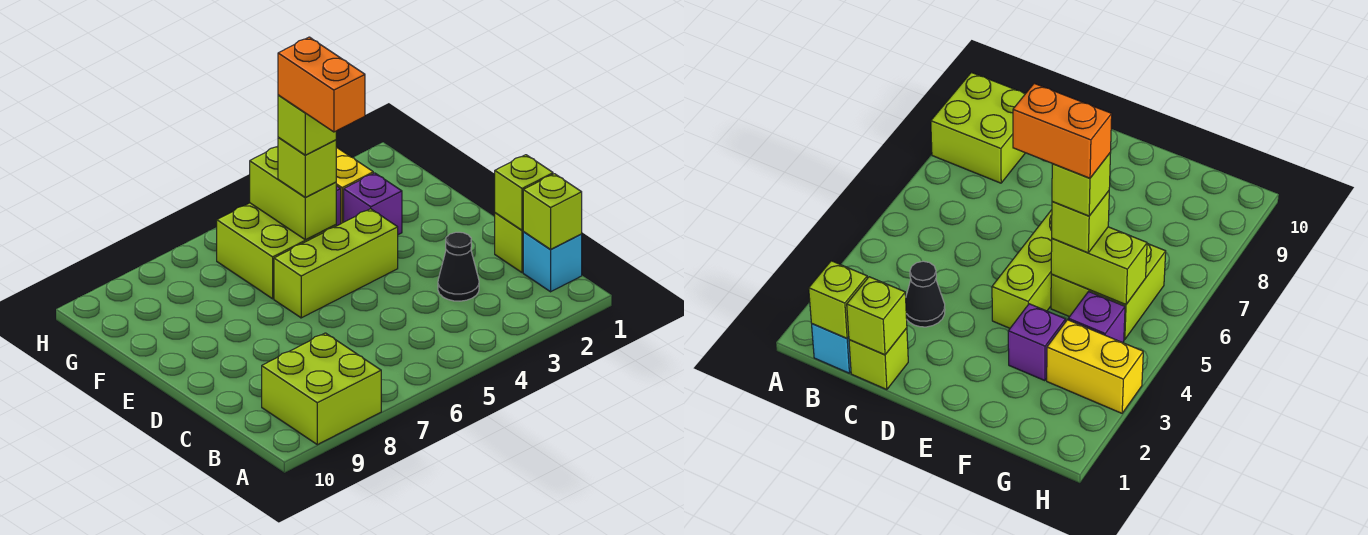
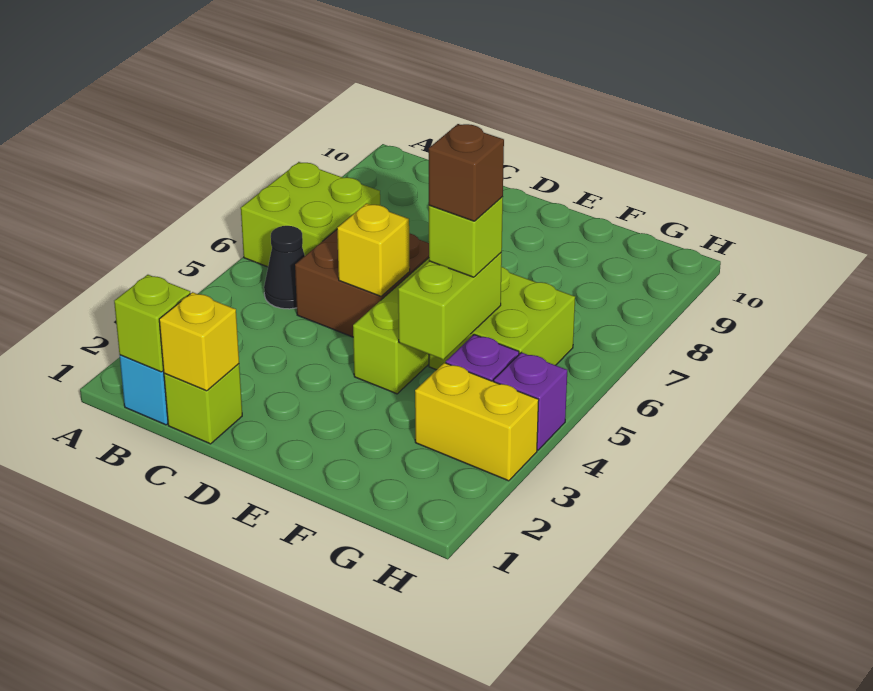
lime brick A8:B9 level 1 -> lime brick A6:B7 level 1
lime brick C1 level 2 -> yellow brick C1 level 2
black cone C3 level 1 -> black cone B5 level 1
none -> brown brick C5:D6 level 1
none -> yellow brick D5 level 2
orange brick E5:F5 level 5 -> none
purple brick F3 level 1 -> purple brick H4 level 1
lime brick F5:G5 level 2 -> lime brick F4:F5 level 2
lime brick F5 level 4 -> brown brick F5 level 4

